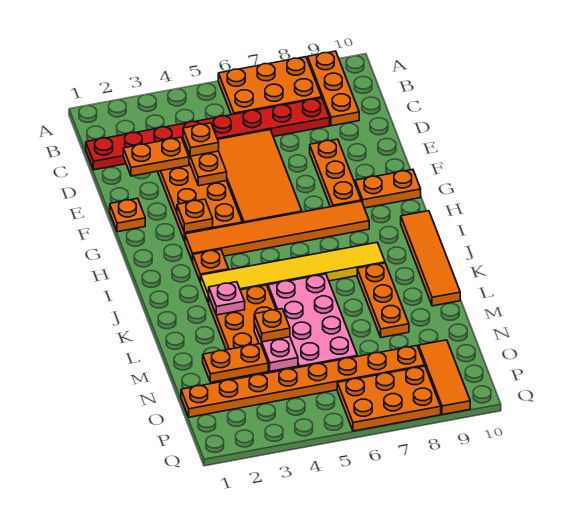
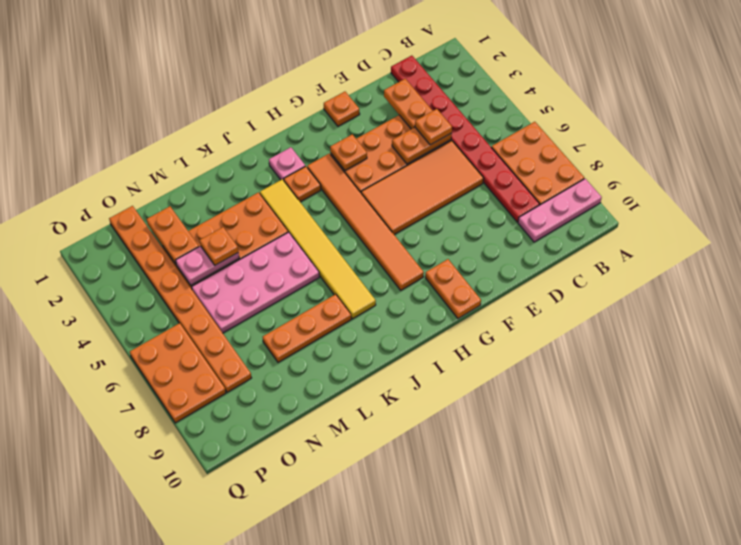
orange plate A9:C9 level 1 -> pink plate A9:C9 level 1
orange plate E8:G8 level 1 -> none
orange tile I10:L10 level 1 -> none
pink plate K3 level 2 -> pink plate I2 level 1
orange tile O9:Q9 level 1 -> none

